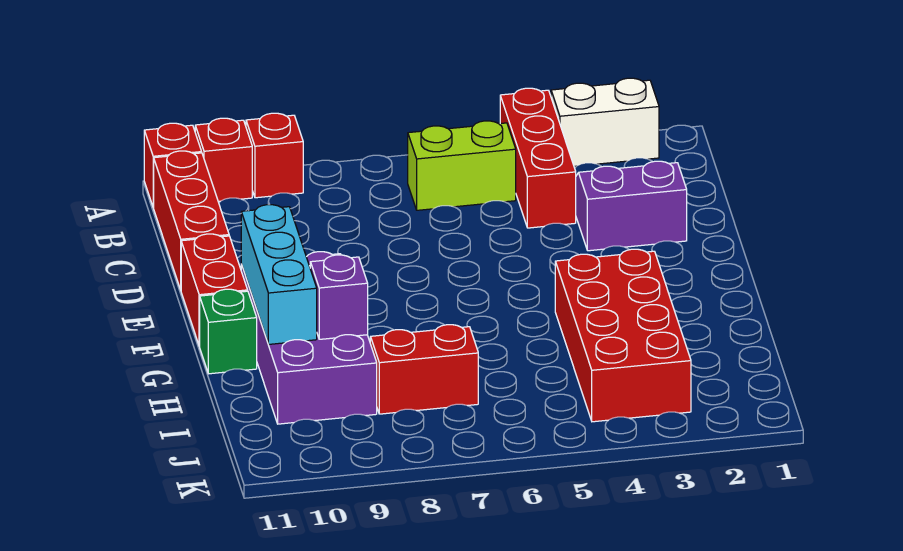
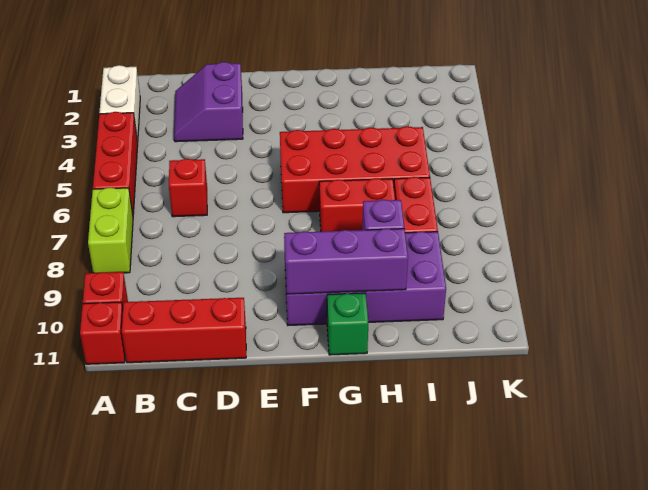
red brick A4:C4 level 1 -> red brick A4:A6 level 1
red brick A9 level 1 -> red brick C6 level 1
lime brick B5:B6 level 1 -> lime brick A7:A8 level 1
red brick E11:F11 level 1 -> red brick G7:H7 level 1
cyan brick F10:H10 level 2 -> purple brick F10:H10 level 2
red brick G3:J4 level 1 -> red brick F5:I6 level 1

